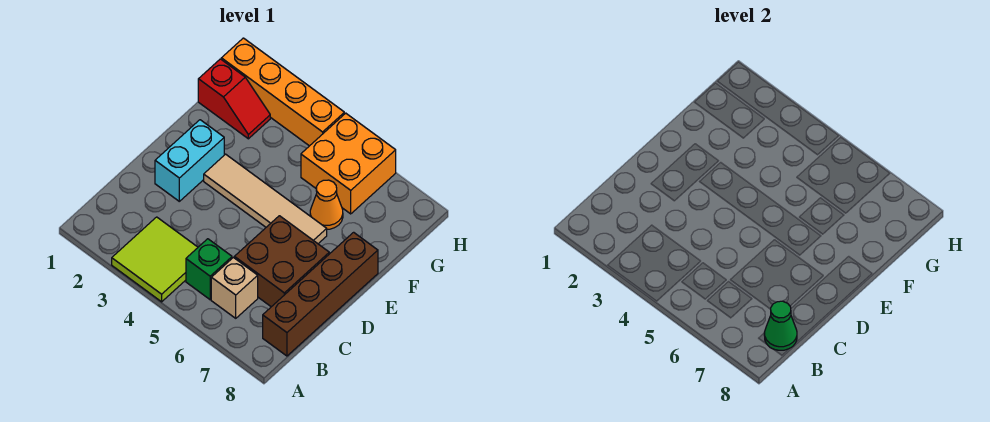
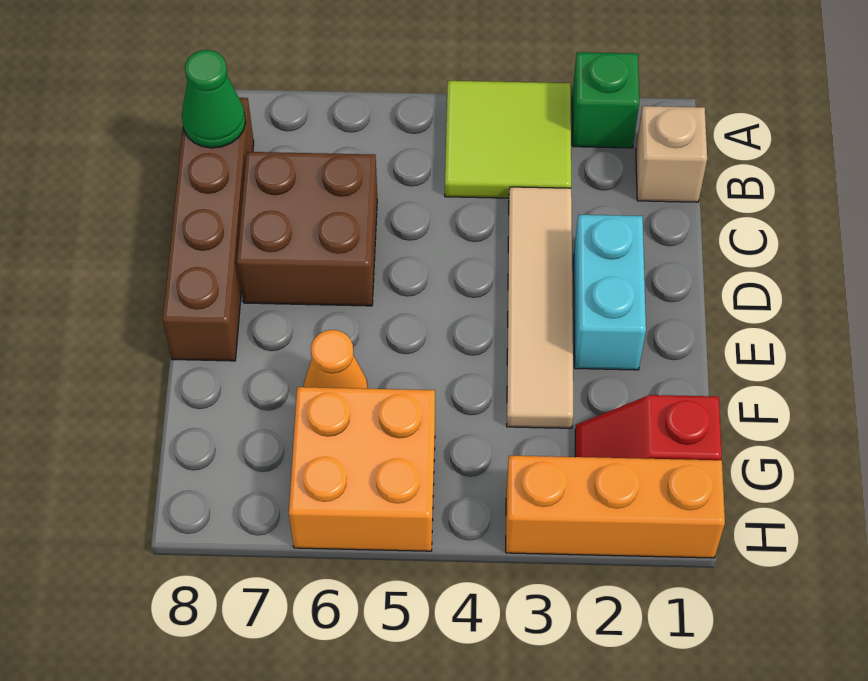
green brick B5 level 1 -> green brick A2 level 1
tan brick B6 level 1 -> tan brick B1 level 1
tan tile E3:E6 level 1 -> tan tile C3:F3 level 1
orange brick H1:H4 level 1 -> orange brick H1:H3 level 1

